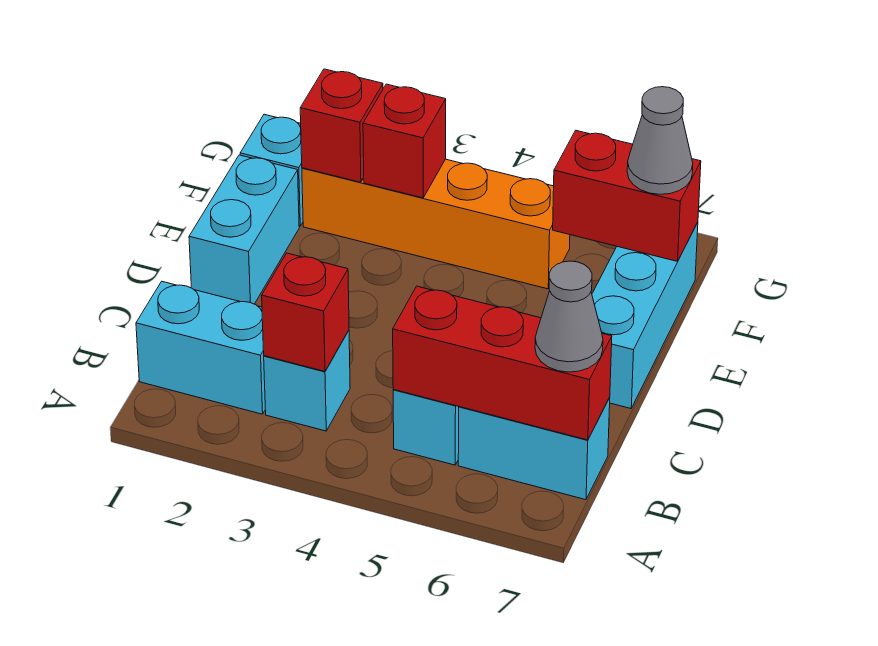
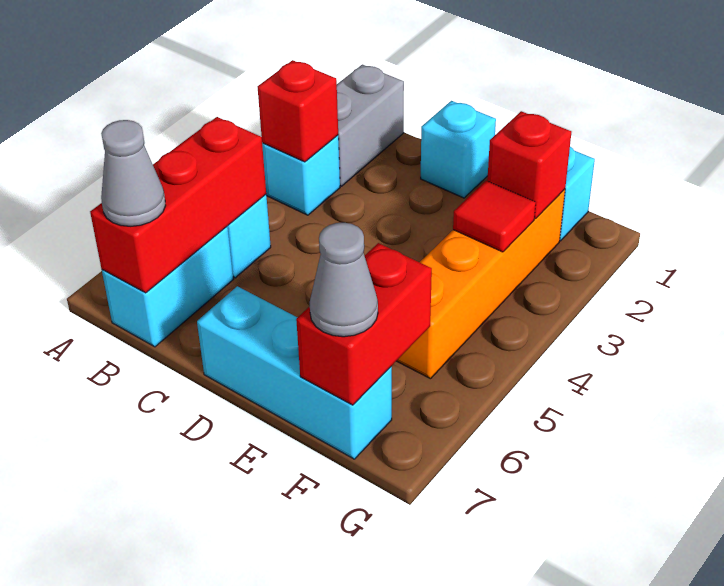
cyan brick B1:B2 level 1 -> grey brick B1:B2 level 1
cyan brick D1:E1 level 1 -> cyan brick D1 level 1
red brick F3 level 2 -> red tile F3 level 2

